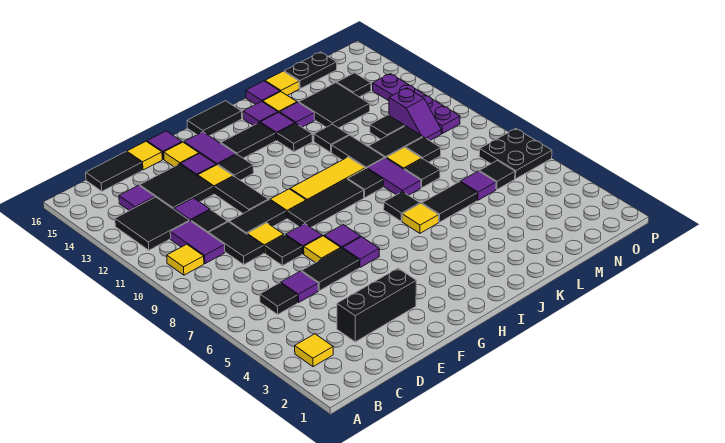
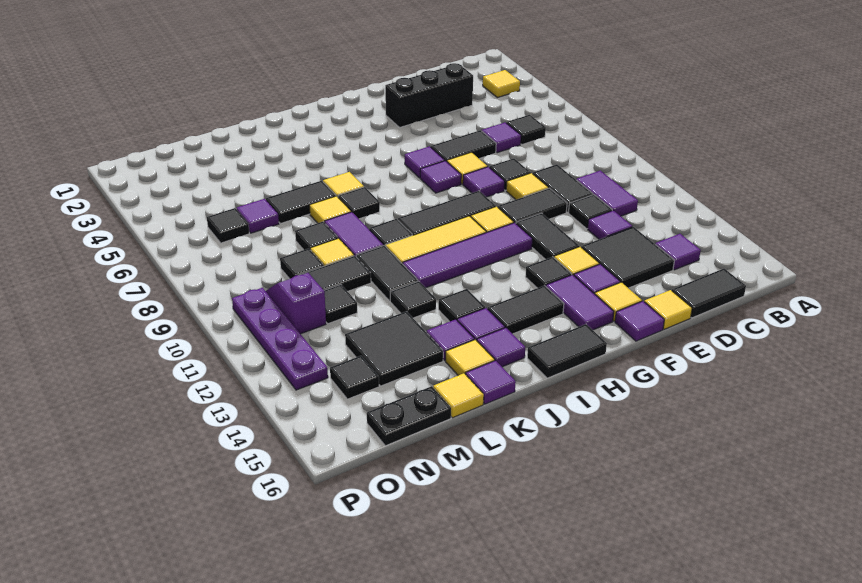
yellow tile B10 level 1 -> yellow tile K7 level 1
black tile B12:C13 level 1 -> none
none -> purple tile G11:J11 level 1
black plate O6:P7 level 1 -> none

